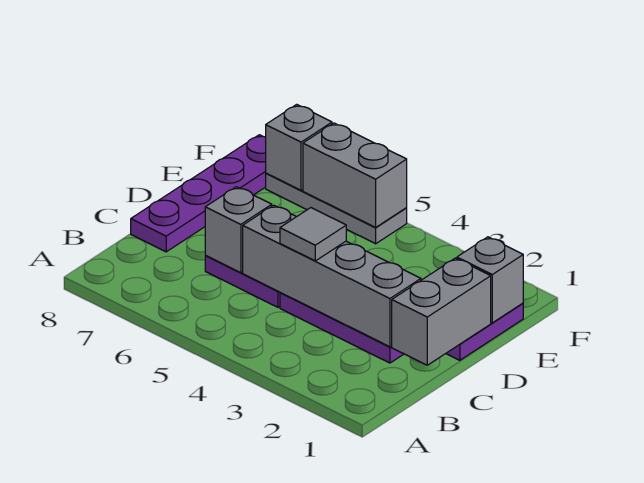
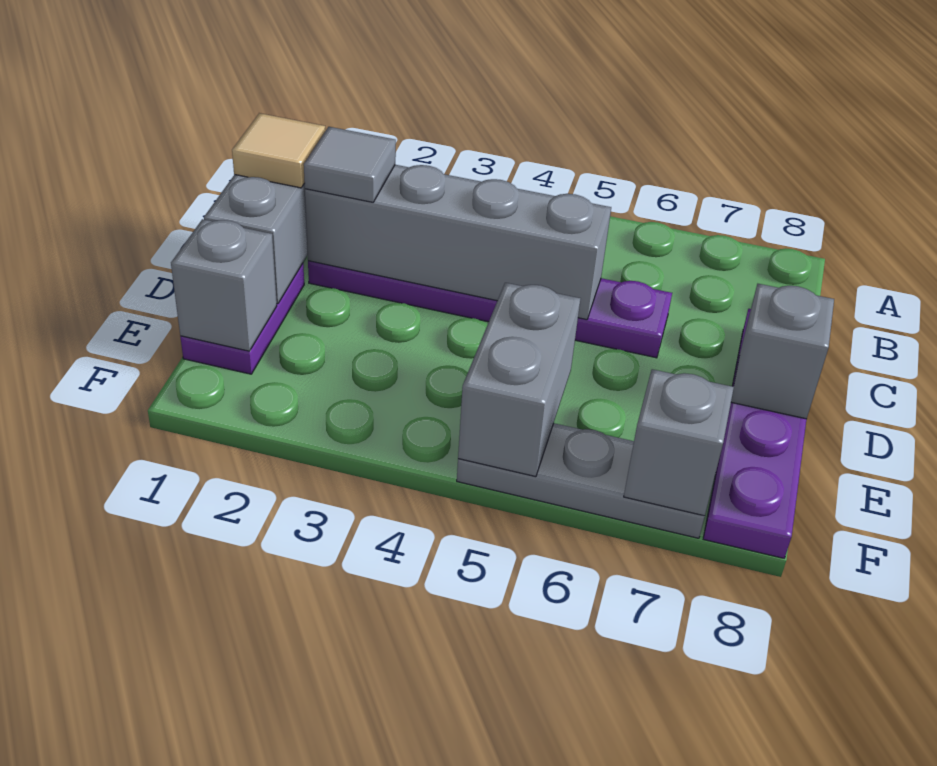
none -> tan tile C1 level 3
grey tile C4 level 3 -> grey tile C2 level 3
grey brick C6 level 2 -> grey brick D8 level 2
grey brick F5:F6 level 2 -> grey brick E5:F5 level 2

